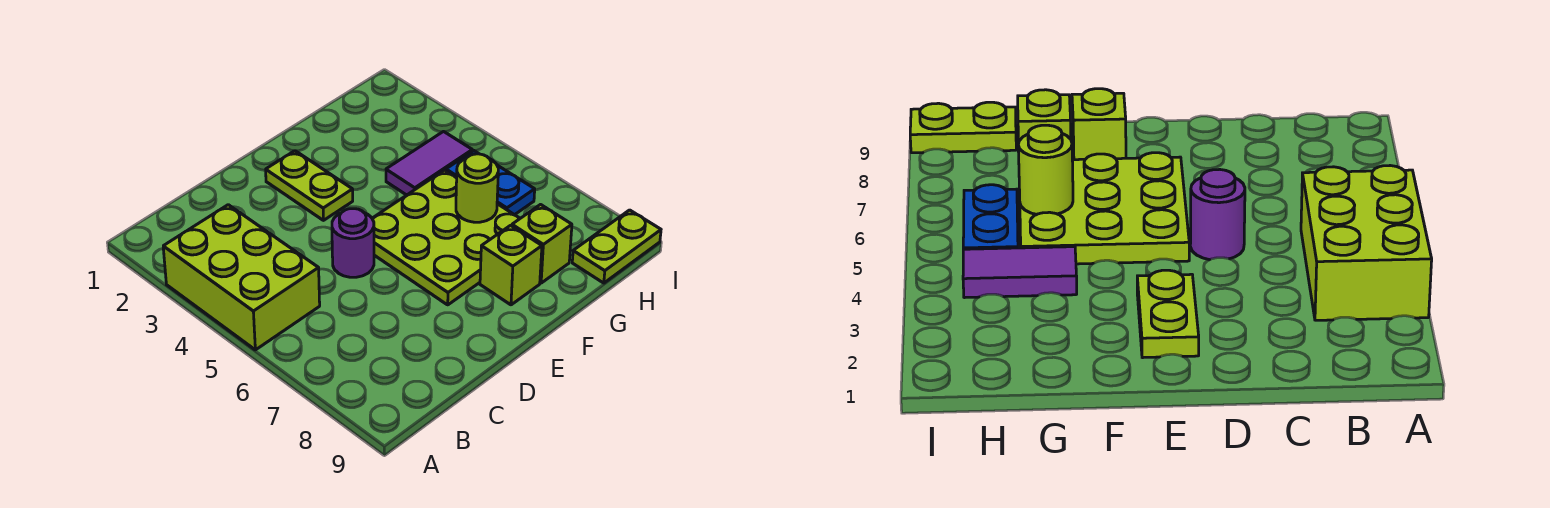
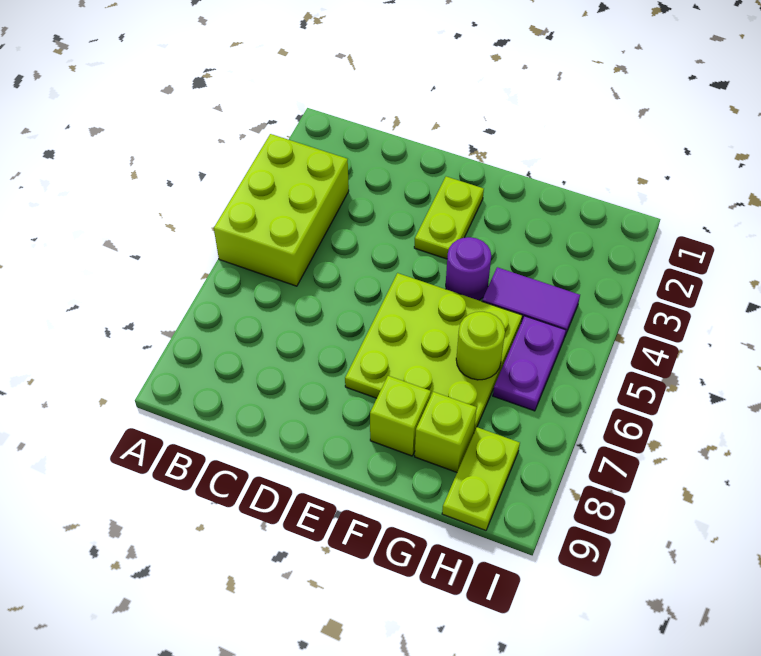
purple round brick D5 level 1 -> purple round brick F4 level 1
blue plate H5:H6 level 1 -> purple plate H5:H6 level 1
lime plate H9:I9 level 1 -> lime plate H8:H9 level 1

